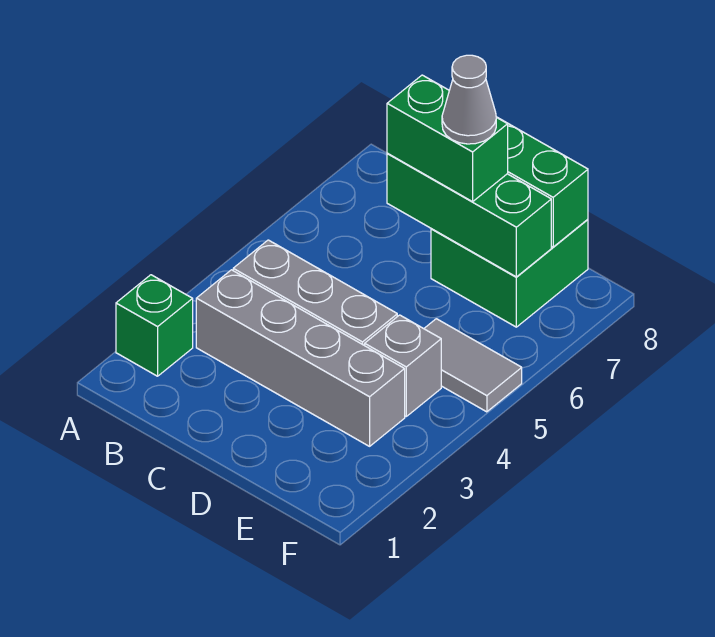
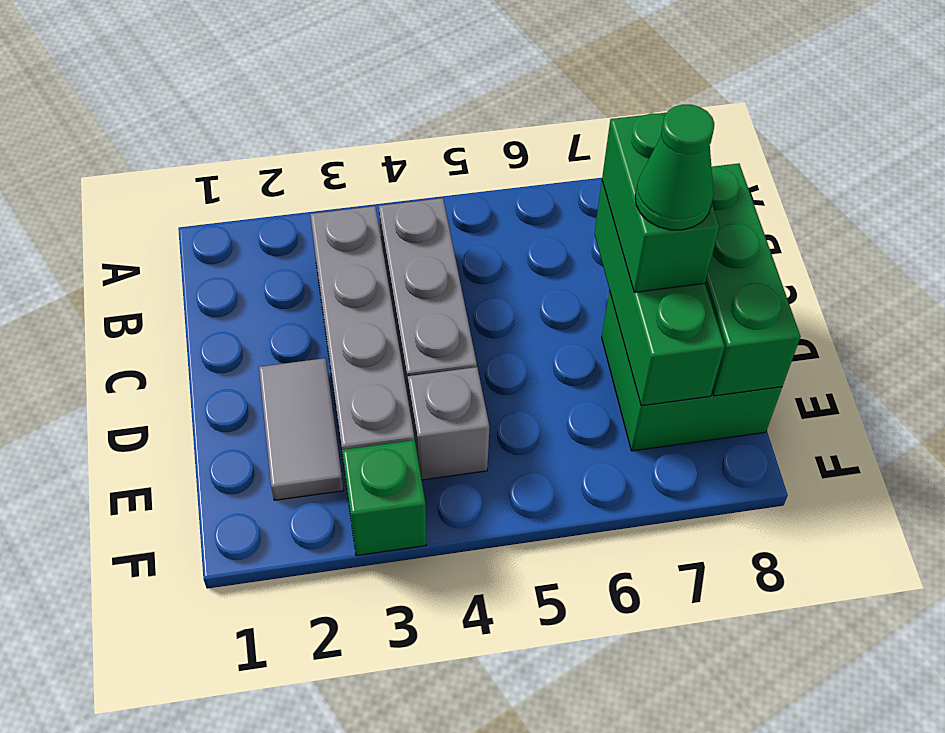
green brick A2 level 1 -> green brick F3 level 1
grey cone D7 level 4 -> green cone D7 level 4
grey tile E5:F5 level 1 -> grey tile D2:E2 level 1

